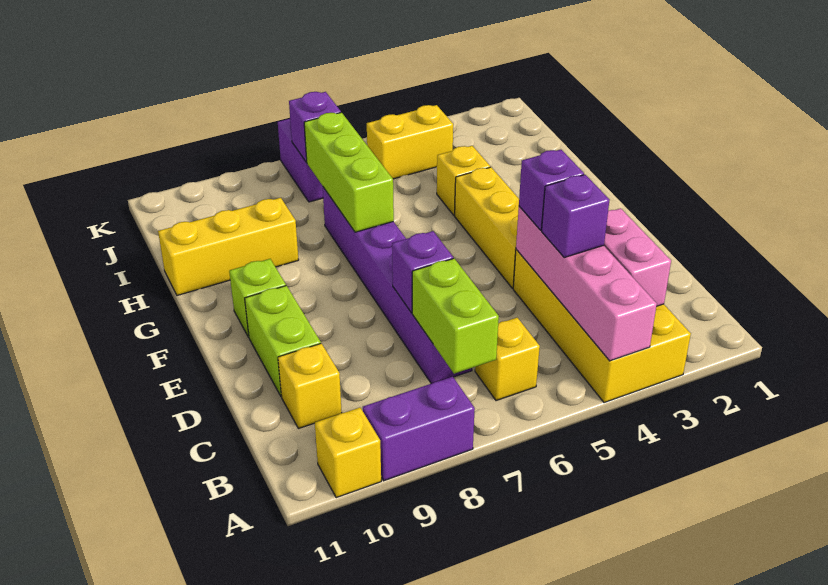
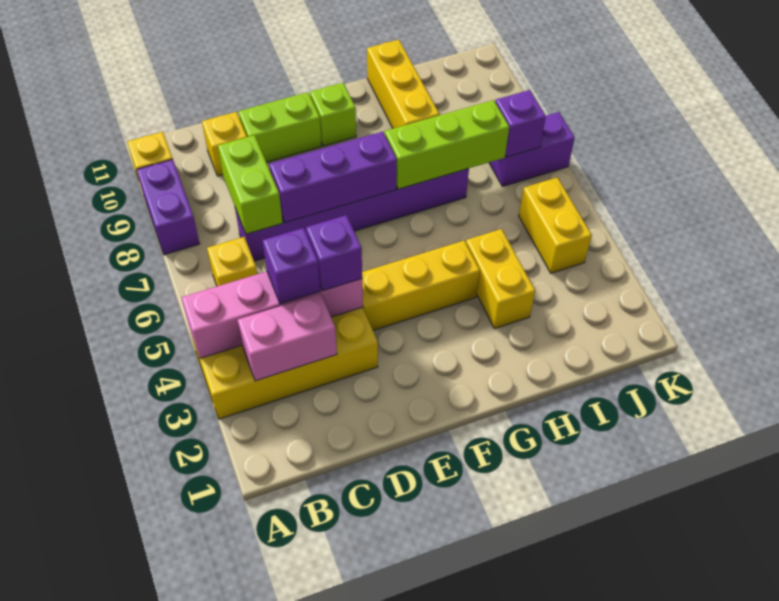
lime brick B7:C7 level 2 -> lime brick C7:C8 level 2
purple brick D7 level 2 -> purple brick D7:F7 level 2
yellow brick H4 level 1 -> yellow brick H3:H4 level 1

